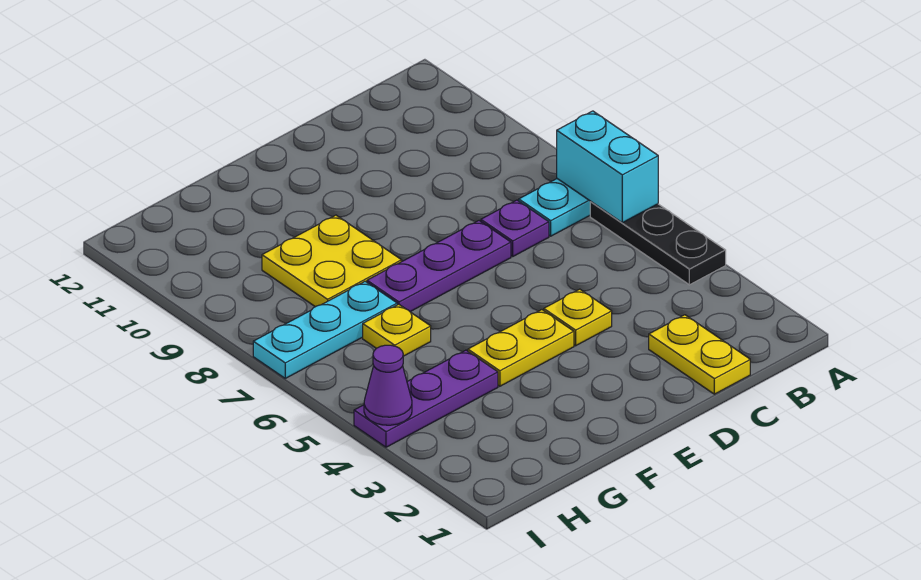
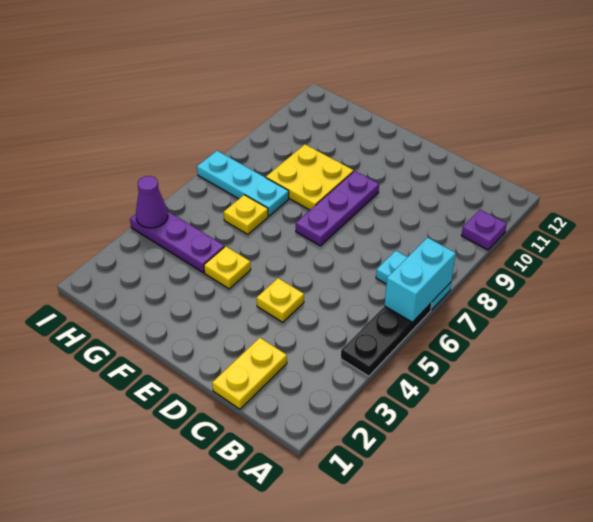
purple plate C7 level 1 -> purple plate A10 level 1
purple plate D7:F7 level 1 -> purple plate E7:E9 level 1
yellow plate E4:F4 level 1 -> yellow plate F4 level 1

